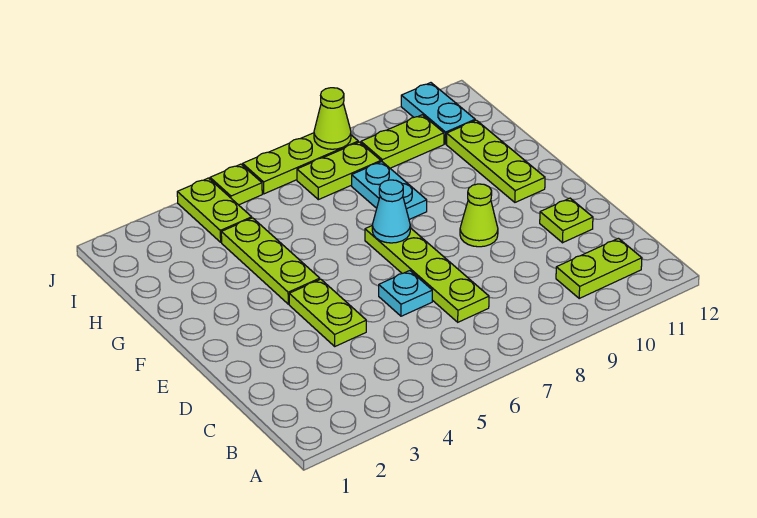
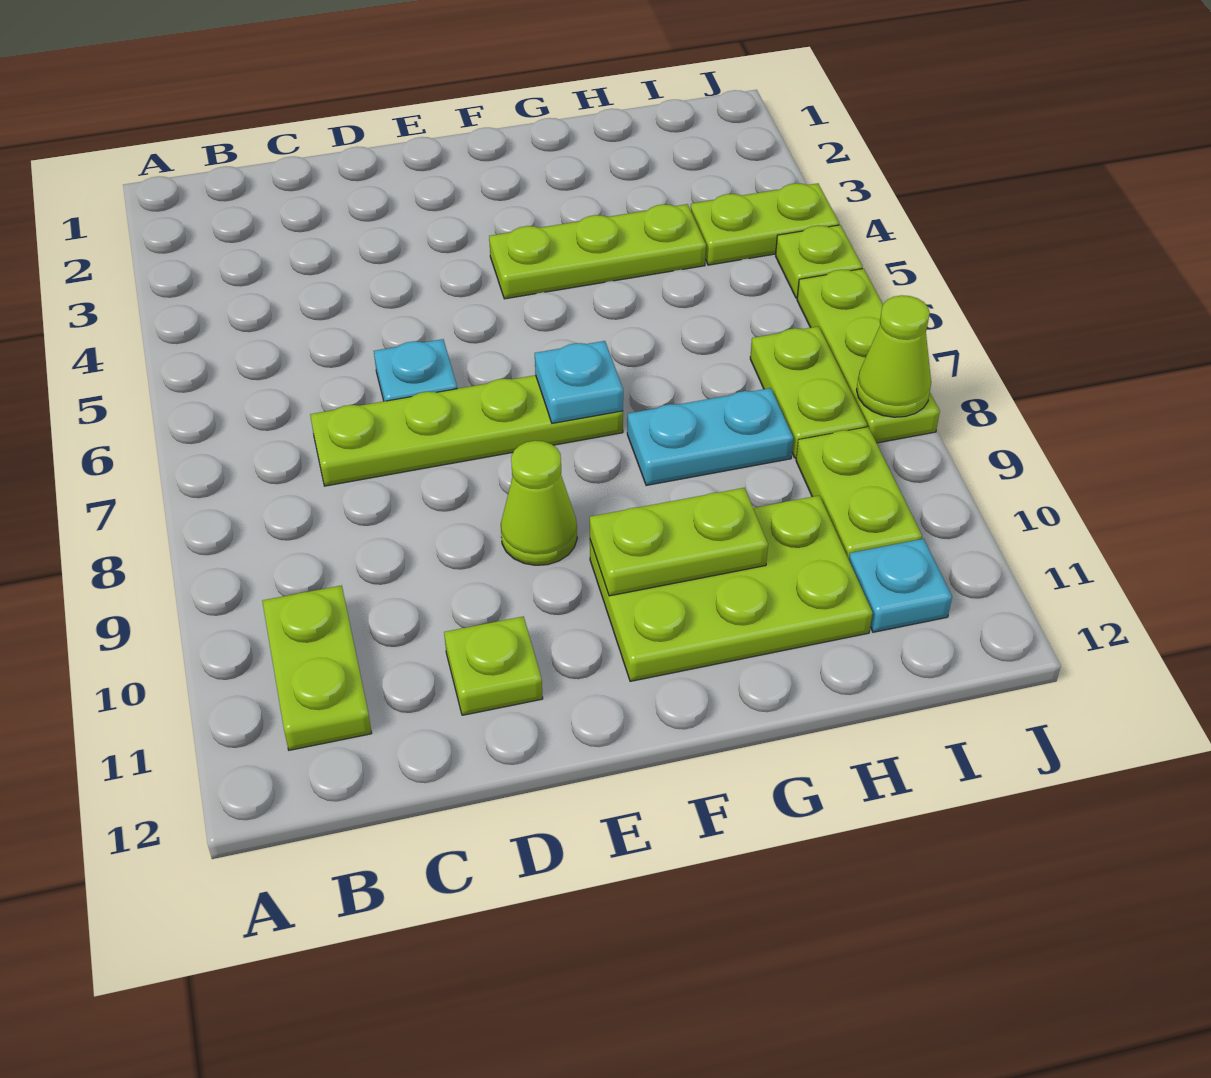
lime plate D4:E4 level 1 -> lime plate F10:G10 level 2
cyan cone F7 level 2 -> cyan plate F7 level 2
lime plate F11:H11 level 1 -> lime plate F10:H11 level 1
cyan plate I11:J11 level 1 -> cyan plate I11 level 1

